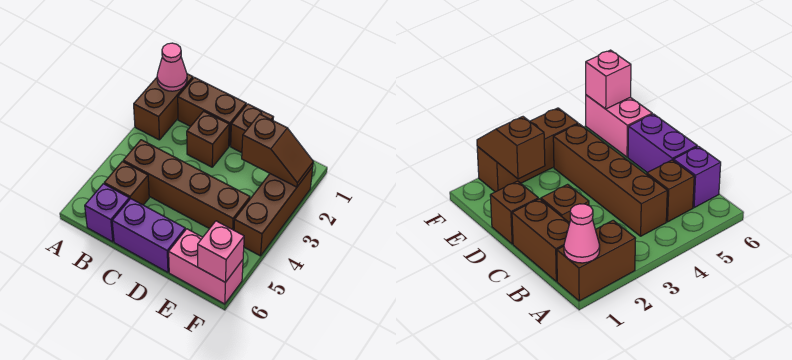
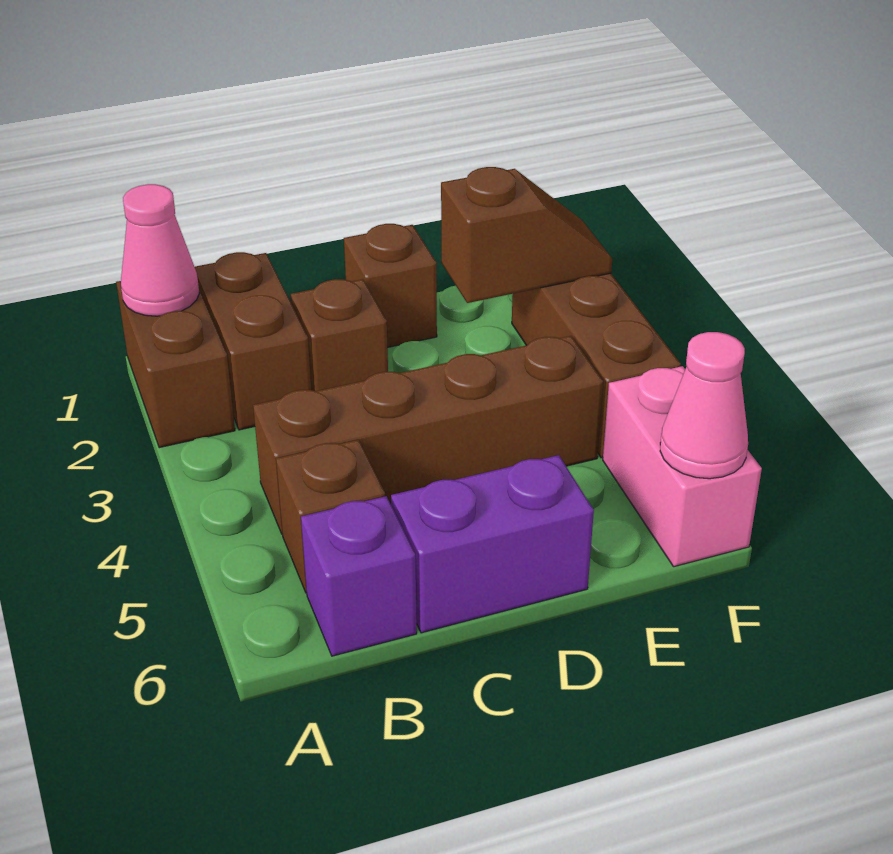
brown brick B1:C1 level 1 -> brown brick B1:B2 level 1
pink brick E6:F6 level 1 -> pink brick F5:F6 level 1
pink brick F6 level 2 -> pink cone F6 level 2

